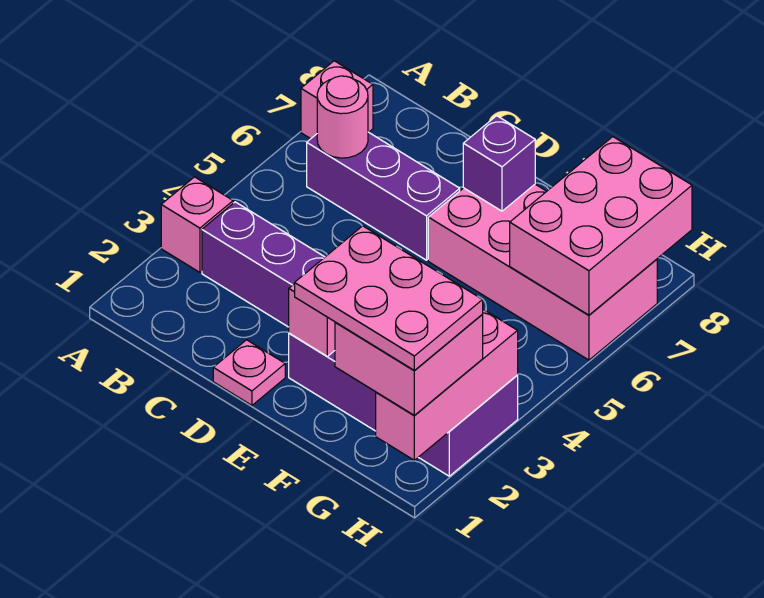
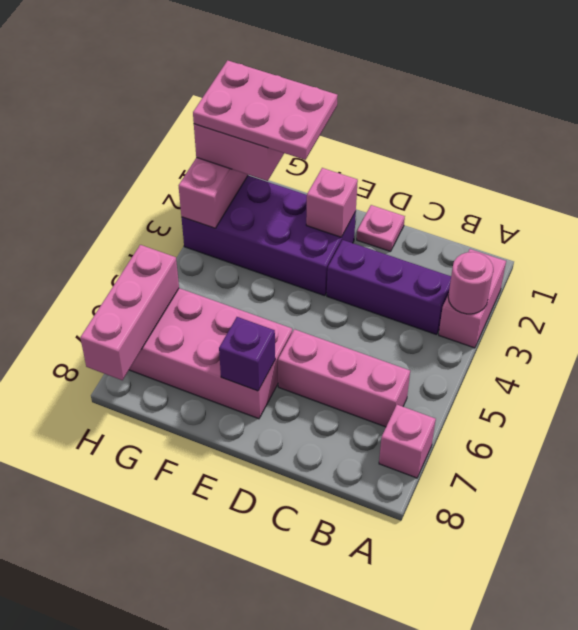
pink brick A3 level 1 -> pink brick A2:A3 level 1
purple brick B6:D6 level 1 -> pink brick B6:D6 level 1
pink round brick B6 level 2 -> pink round brick A3 level 2
pink brick G6:H8 level 2 -> pink brick H6:H8 level 2

